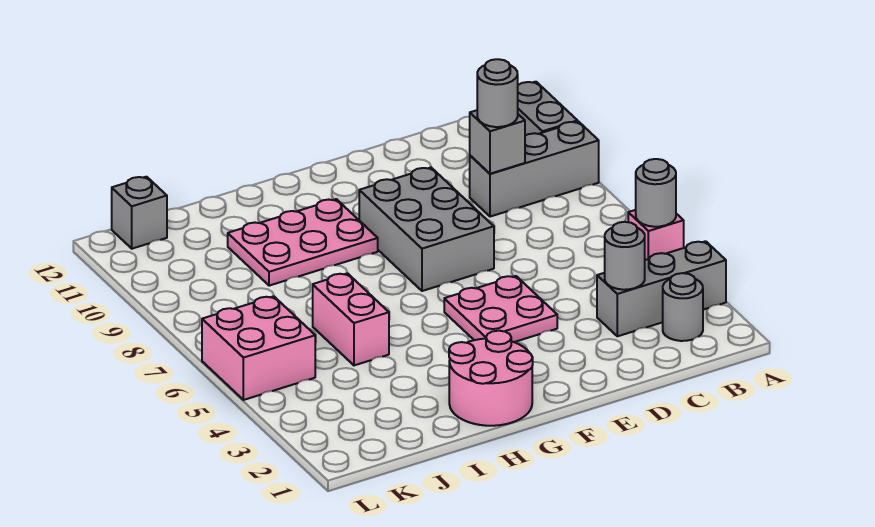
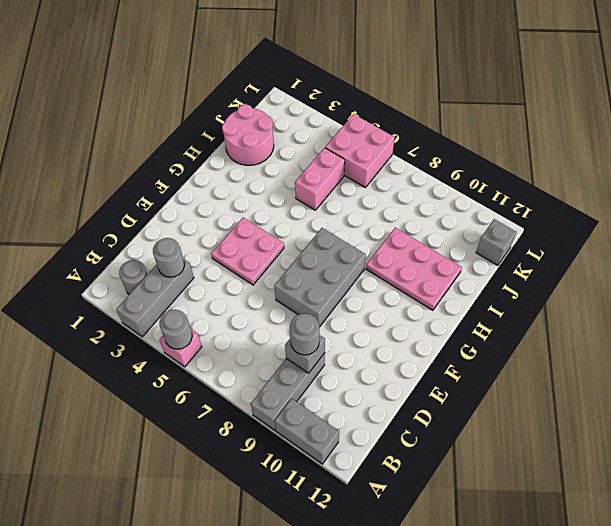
grey brick E7:F9 level 1 -> grey brick E7:G8 level 1
pink round brick G1:H2 level 1 -> pink round brick I1:J2 level 1
pink plate G9:I10 level 1 -> pink plate H9:I11 level 1
pink brick I5:I6 level 1 -> pink brick I5:J5 level 1

